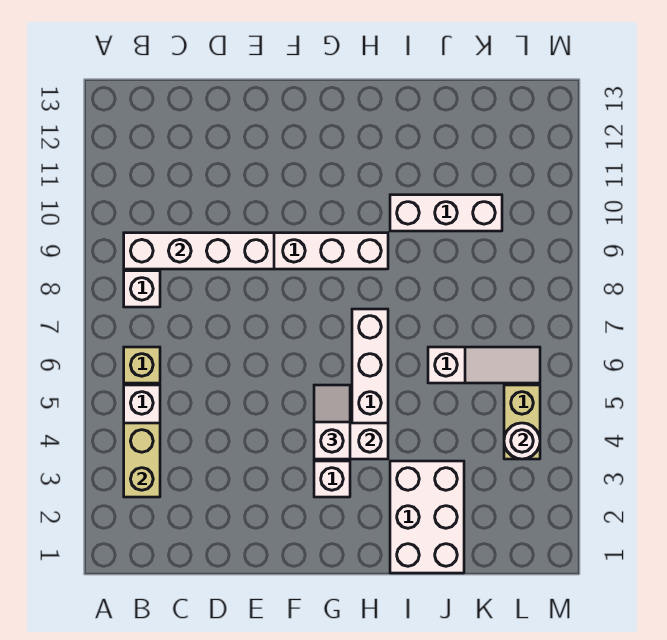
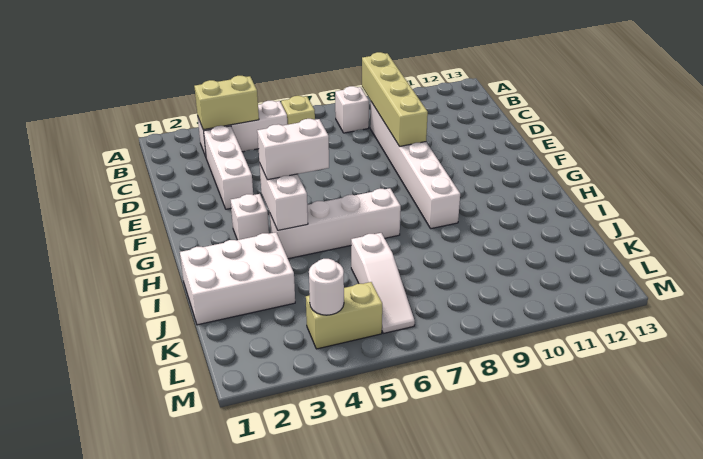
white brick B9:E9 level 2 -> tan brick B9:E9 level 2
white slope G4:G5 level 3 top 4 -> white brick G4:G5 level 3
white brick I10:K10 level 1 -> white brick C3:E3 level 1

